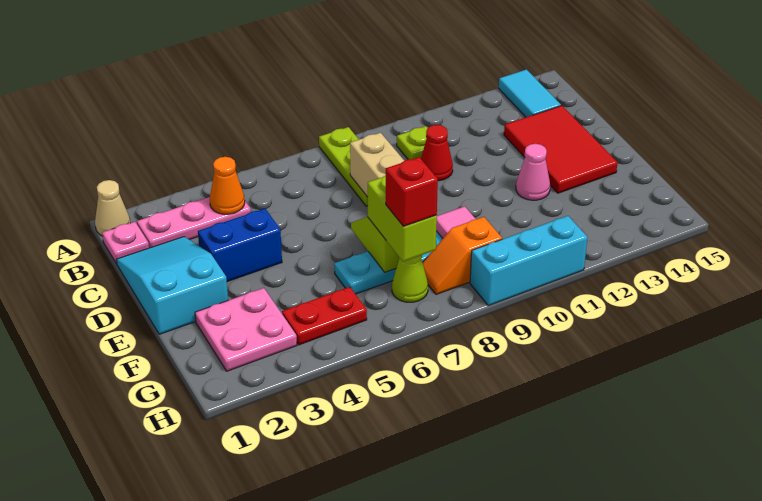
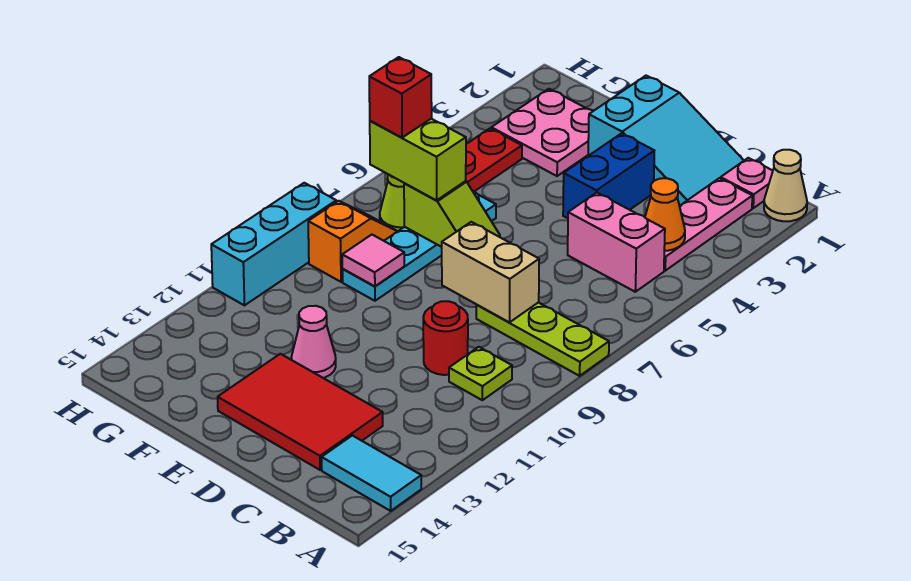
none -> pink brick B5:C5 level 1
red cone C10 level 1 -> red round brick C10 level 1

